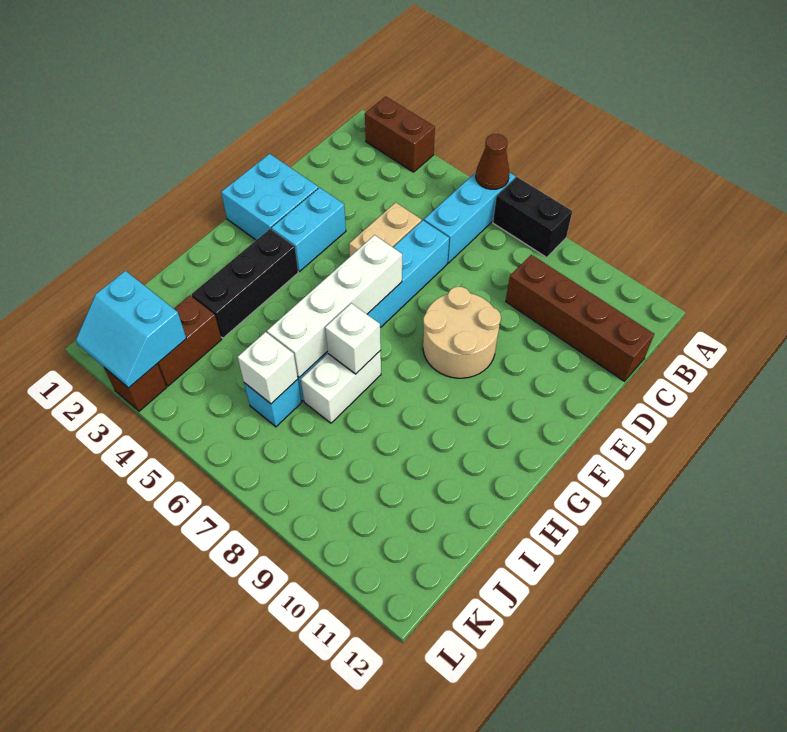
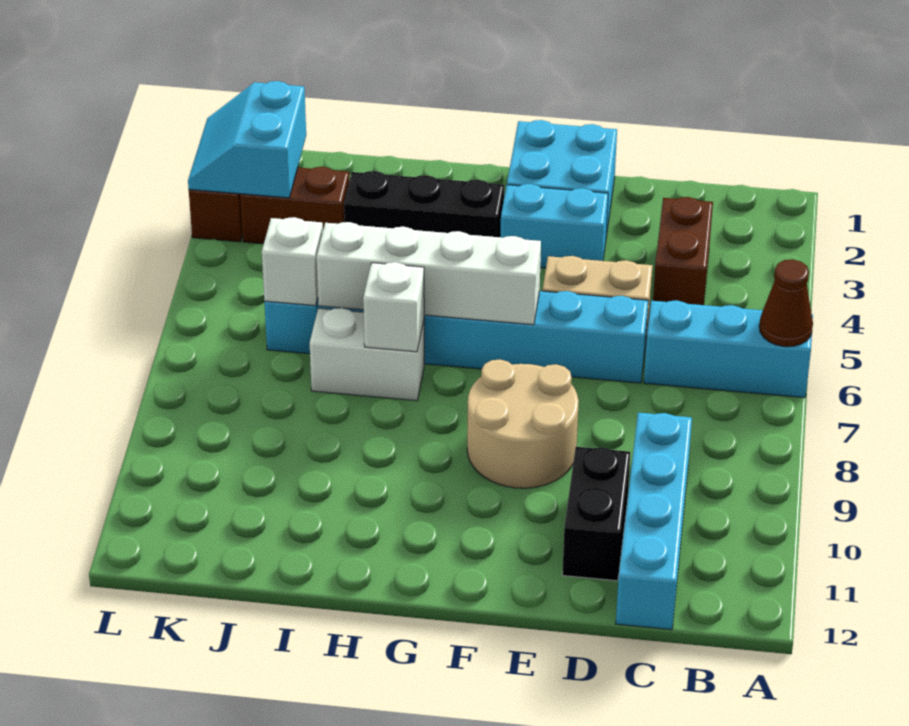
brown brick A2:A3 level 1 -> brown brick C3:C4 level 1
black brick A7:A8 level 1 -> black brick D10:D11 level 1
brown brick C9:C12 level 1 -> cyan brick C9:C12 level 1

